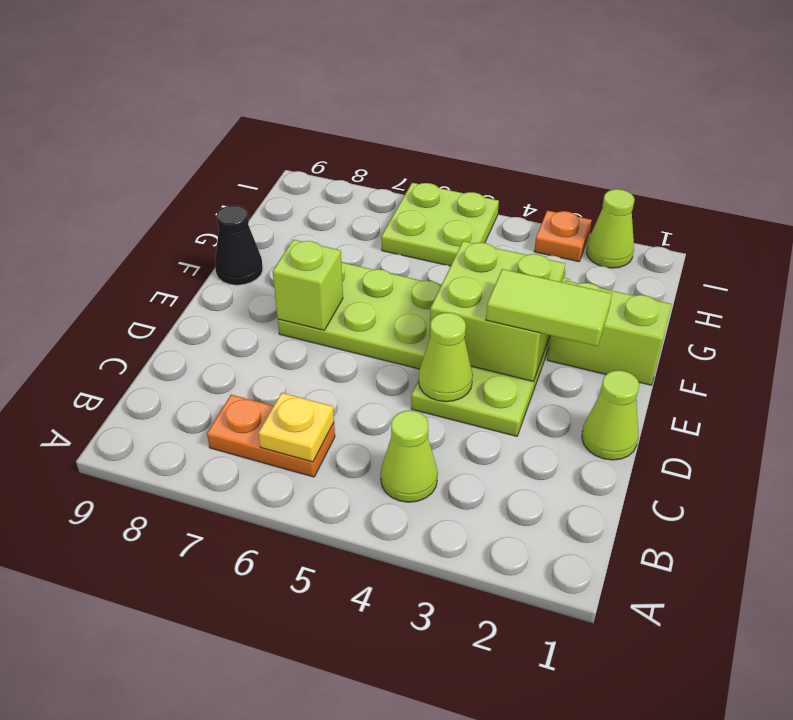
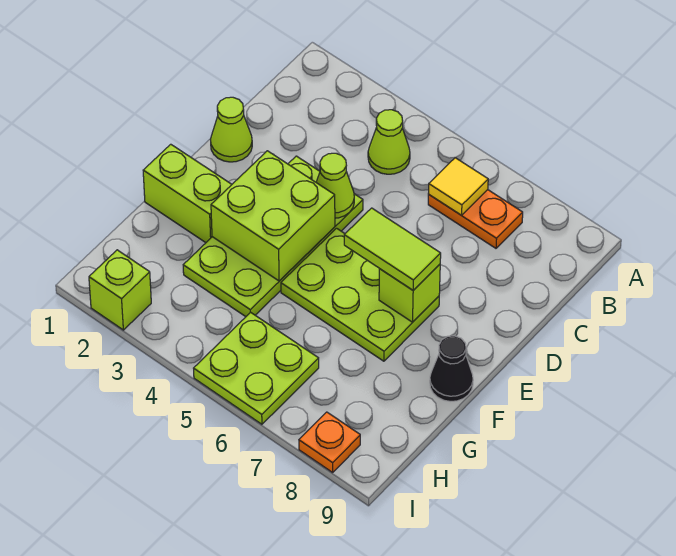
yellow plate B6 level 2 -> yellow tile B6 level 2
lime tile E2:E3 level 3 -> lime tile E6:E7 level 3
lime cone I2 level 1 -> lime brick I2 level 1
orange plate I3 level 1 -> orange plate I8 level 1

